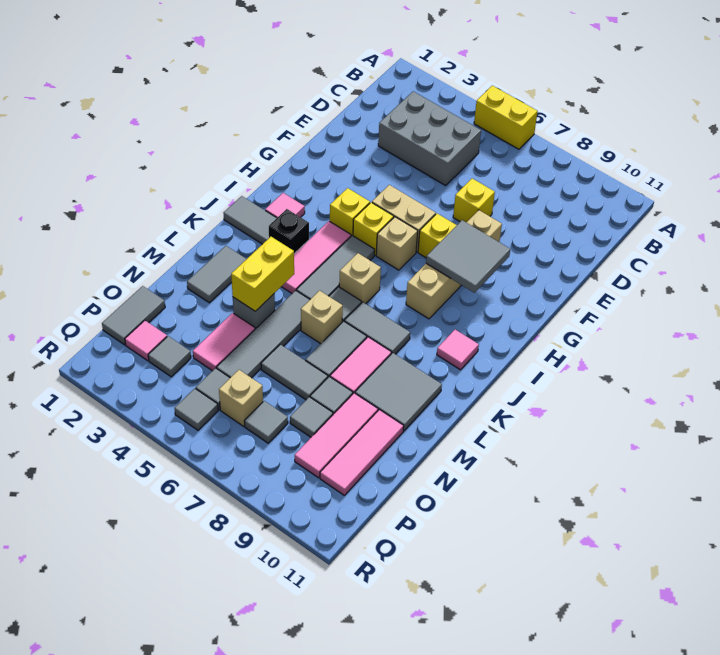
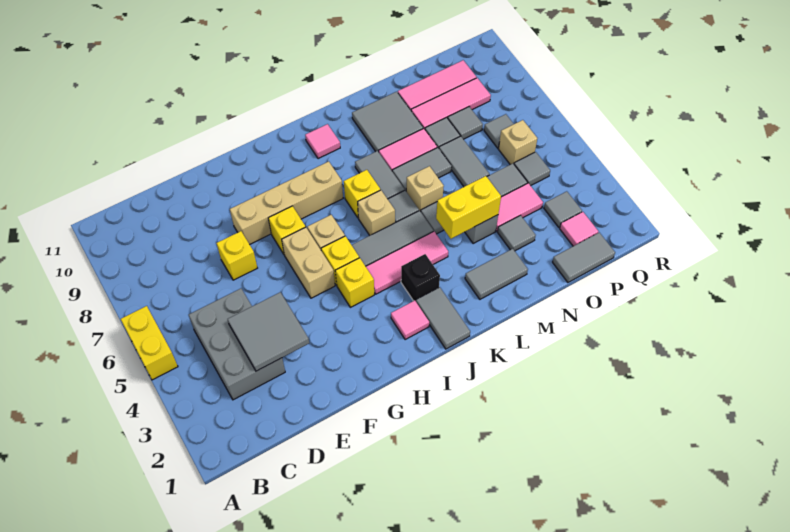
grey tile G8:H9 level 2 -> grey tile D3:E4 level 2
none -> yellow brick J7 level 1
grey tile Q5 level 1 -> grey tile N3 level 1

